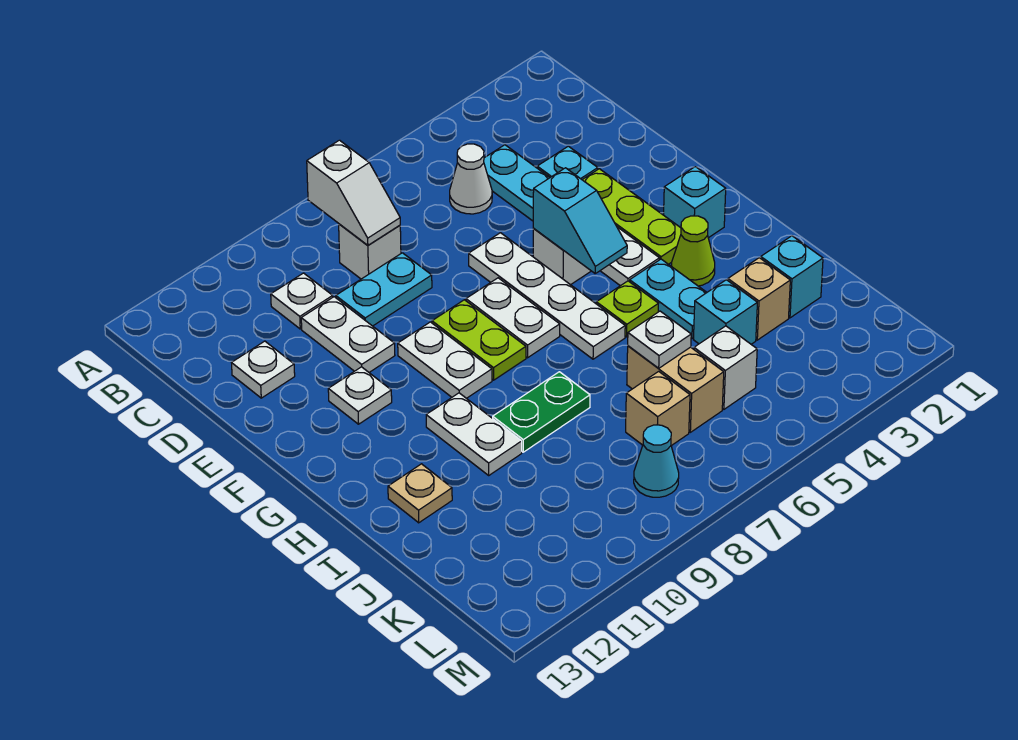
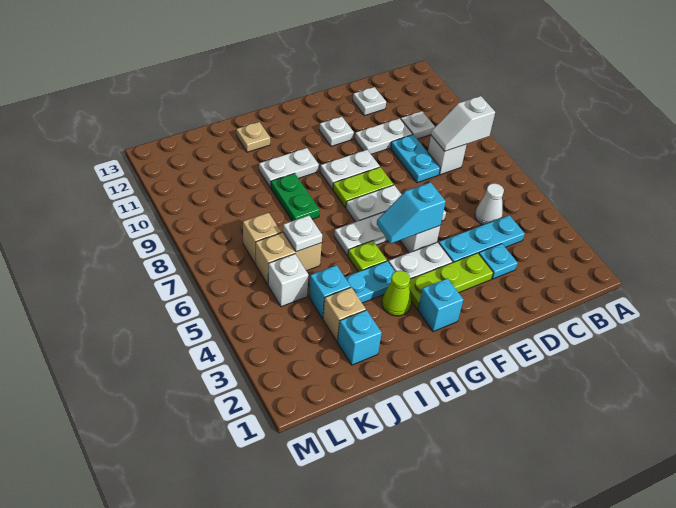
cyan cone L8 level 1 -> none

